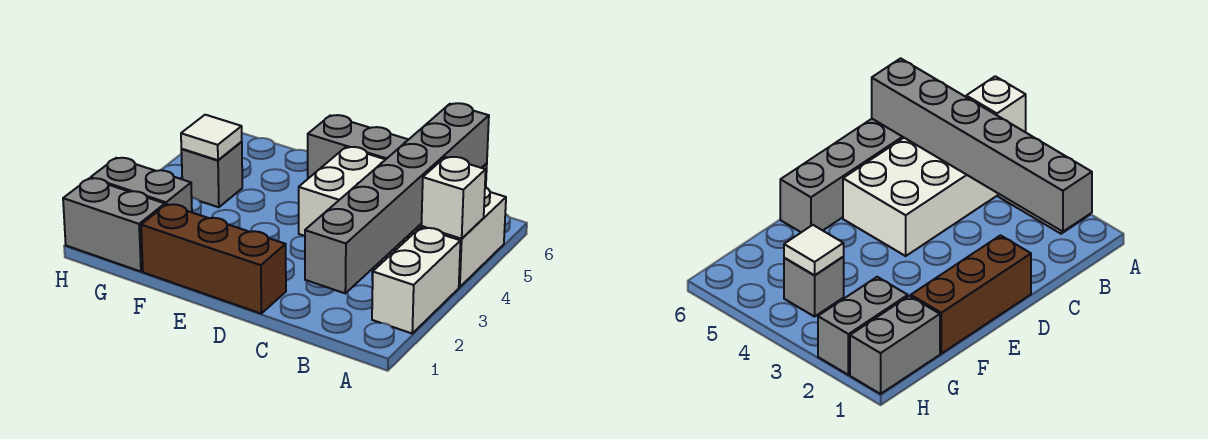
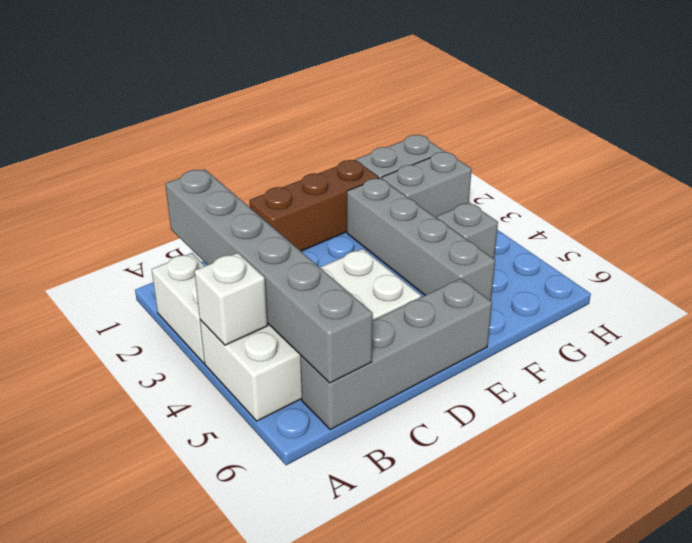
none -> grey brick F2:F5 level 1
white tile G4 level 2 -> none

